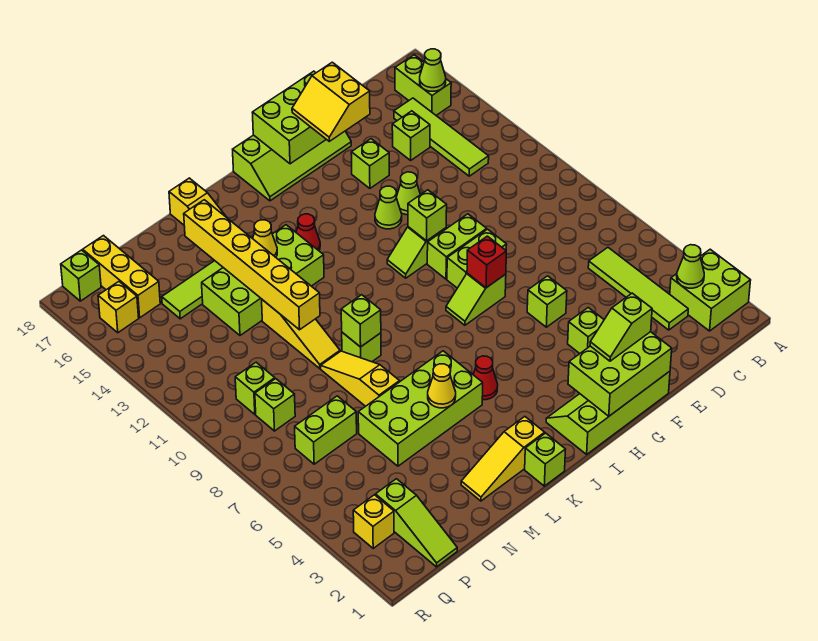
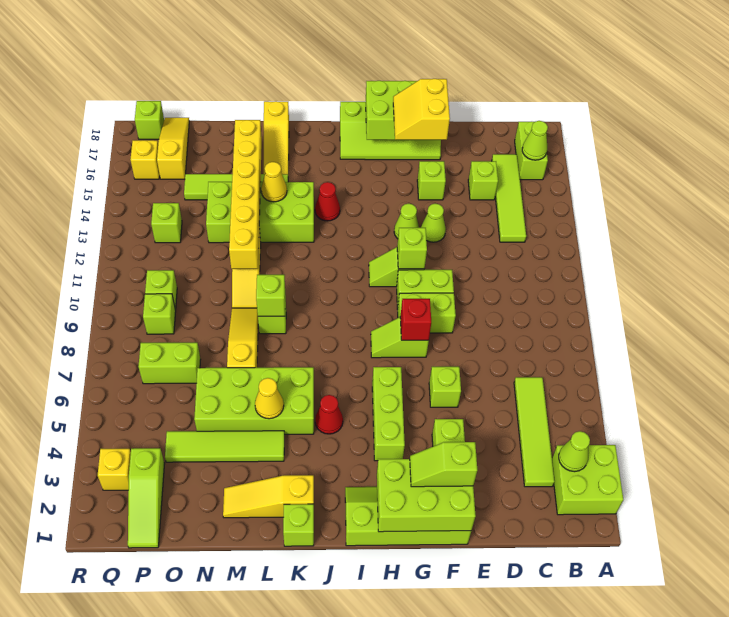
none -> lime brick H4:H6 level 1
none -> lime tile L4:O4 level 1
none -> lime brick P13 level 1
yellow brick P16:P18 level 1 -> yellow slope P16:P18 level 1 top 16

